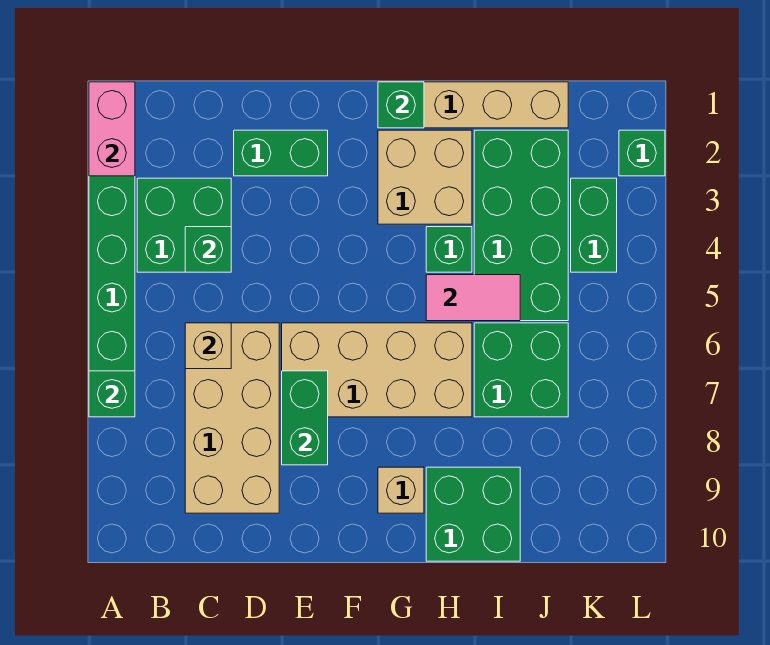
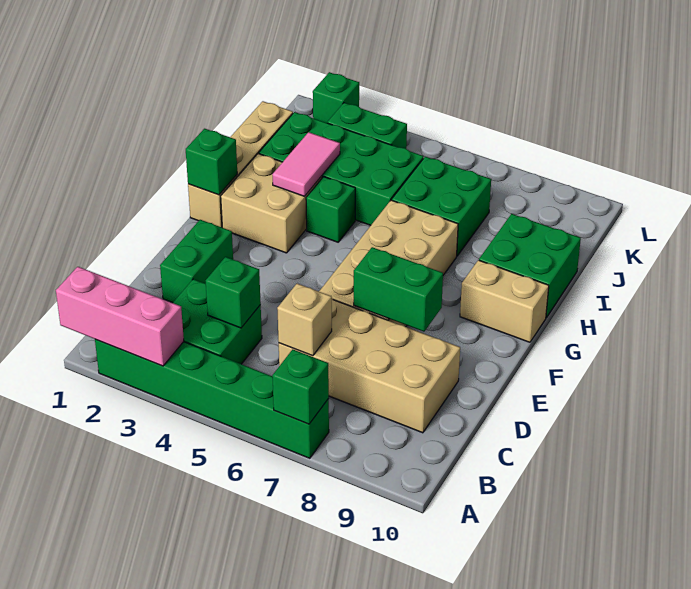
pink brick A1:A2 level 2 -> pink brick A1:A3 level 2
tan brick G9 level 1 -> tan brick G9:G10 level 1
pink tile H5:I5 level 2 -> pink tile H3:I3 level 2

